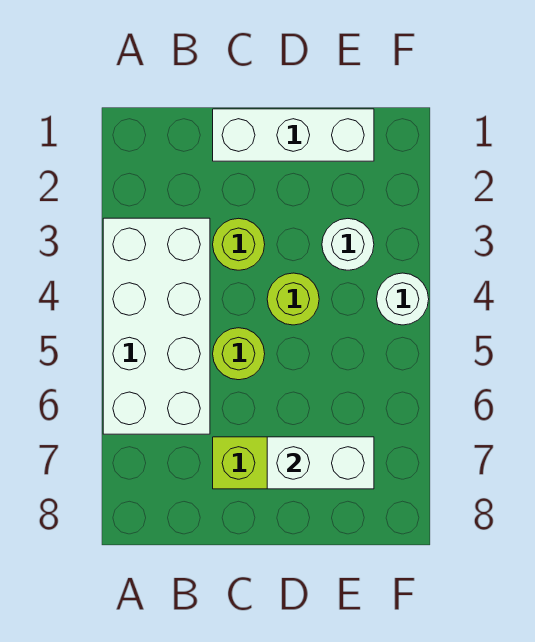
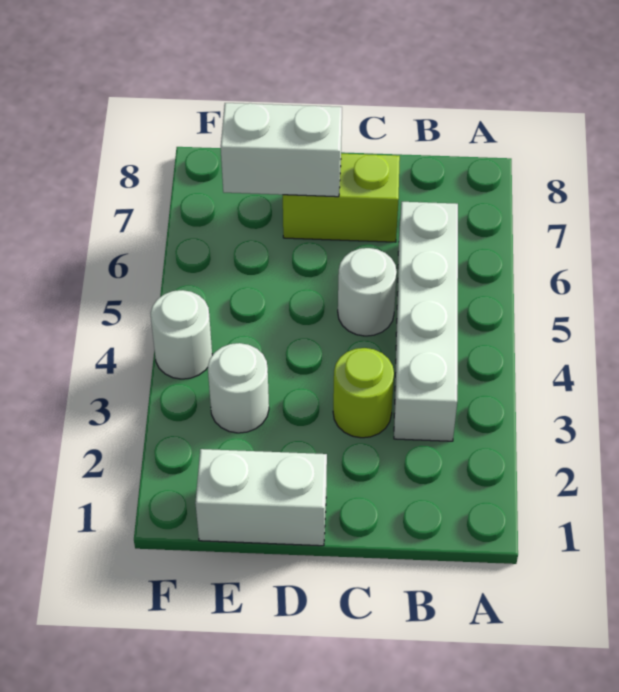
white brick A3:B6 level 1 -> white brick B3:B6 level 1
white brick C1:E1 level 1 -> white brick D1:E1 level 1
lime round brick C5 level 1 -> white round brick C5 level 1
lime round brick D4 level 1 -> none

